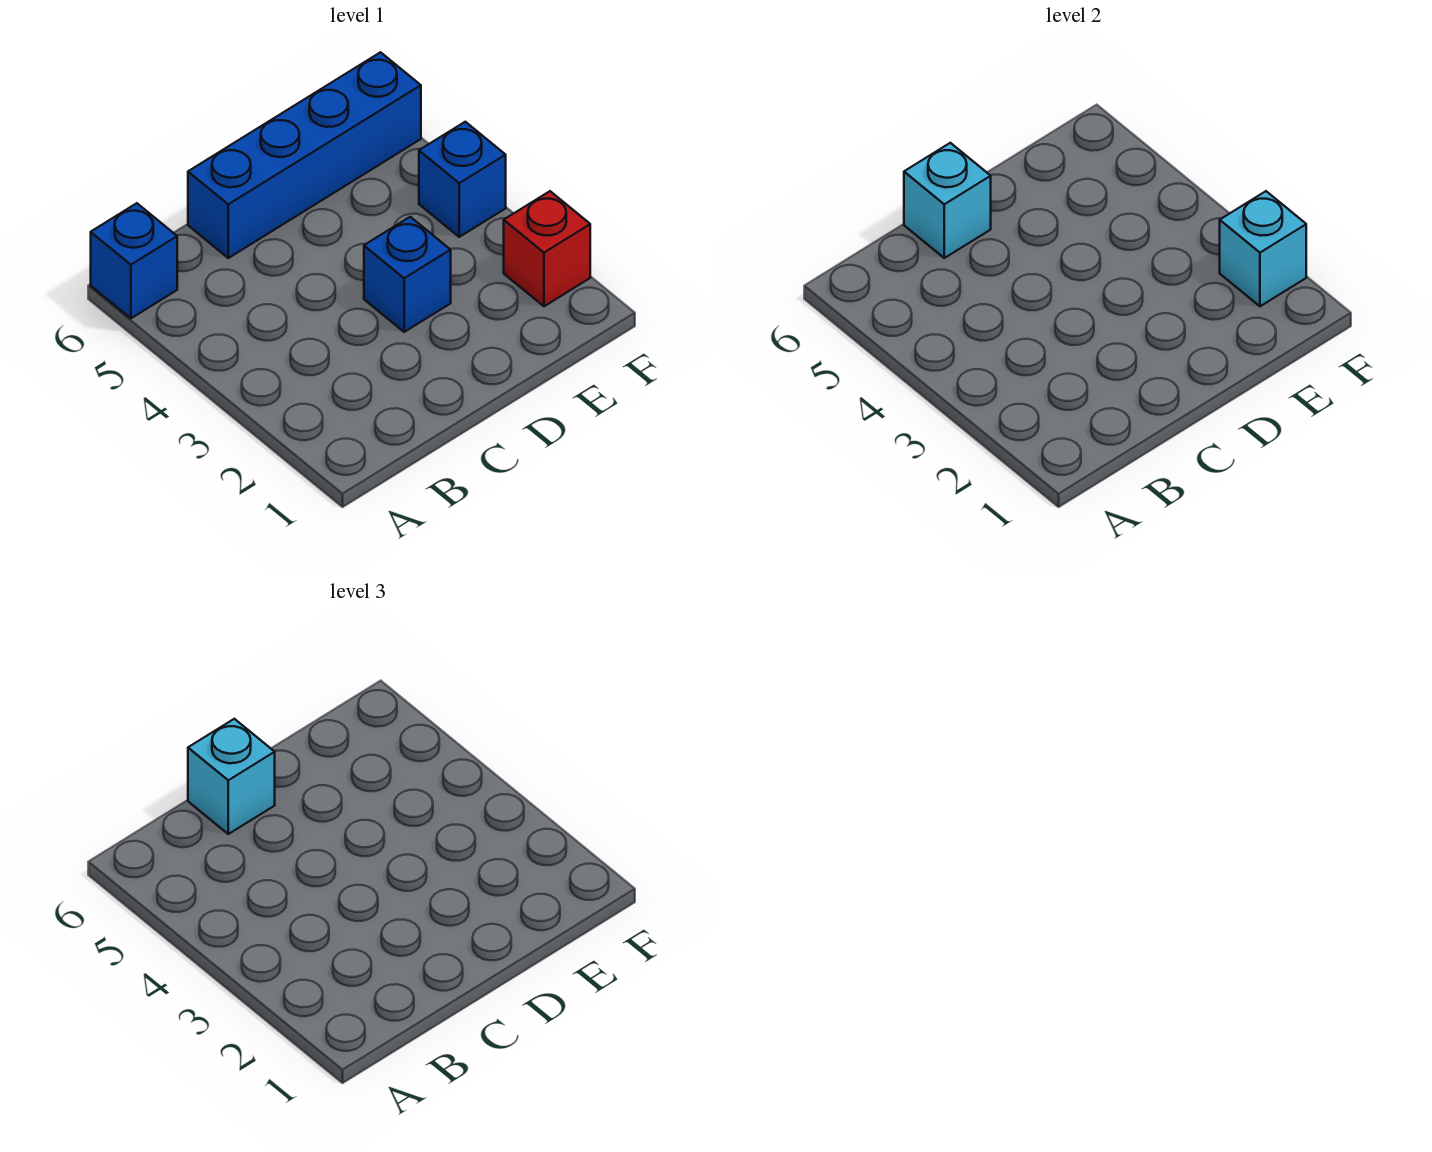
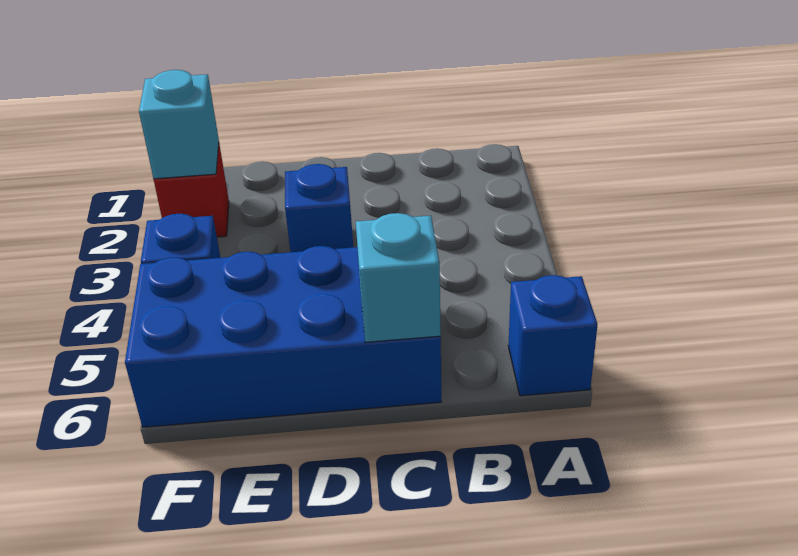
blue brick C6:F6 level 1 -> blue brick C5:F6 level 1
cyan brick C6 level 3 -> none

